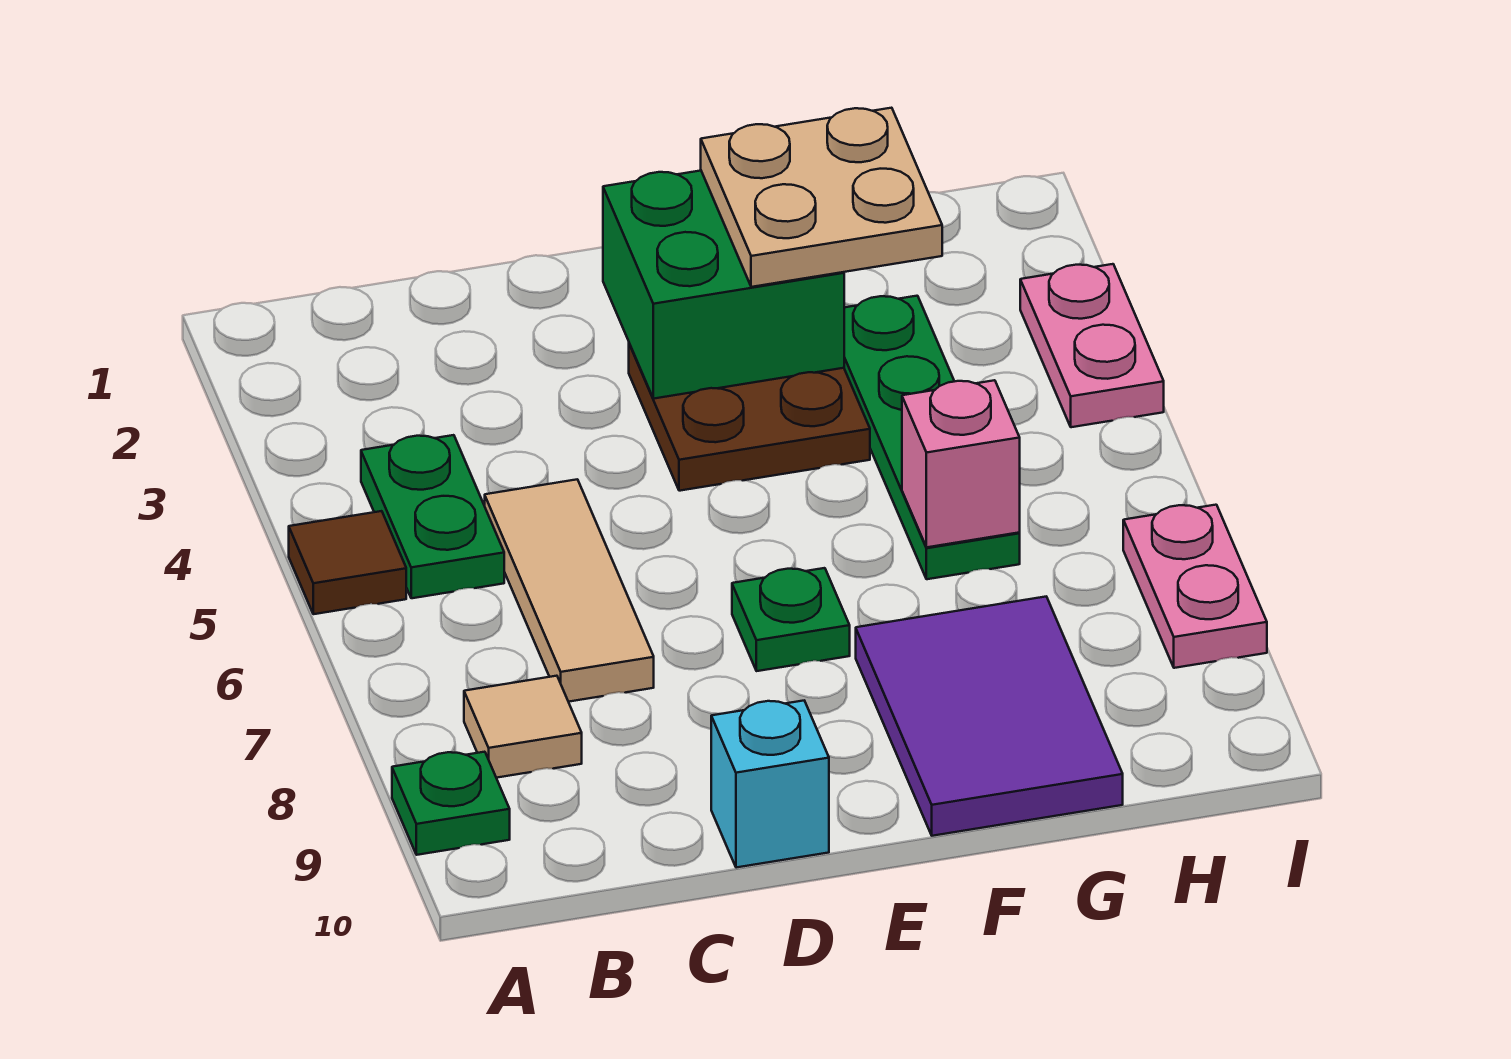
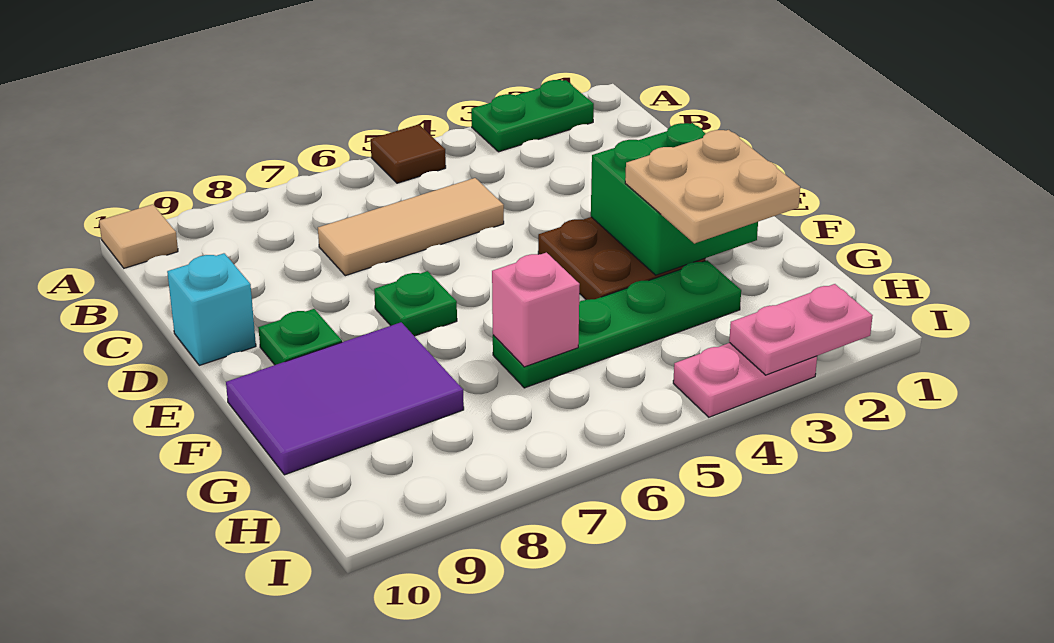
green plate A9 level 1 -> green plate E9 level 1
green plate B4:B5 level 1 -> green plate A2:A3 level 1
tan tile B8 level 1 -> tan tile A10 level 1
pink plate I7:I8 level 1 -> pink plate I2:I3 level 2

